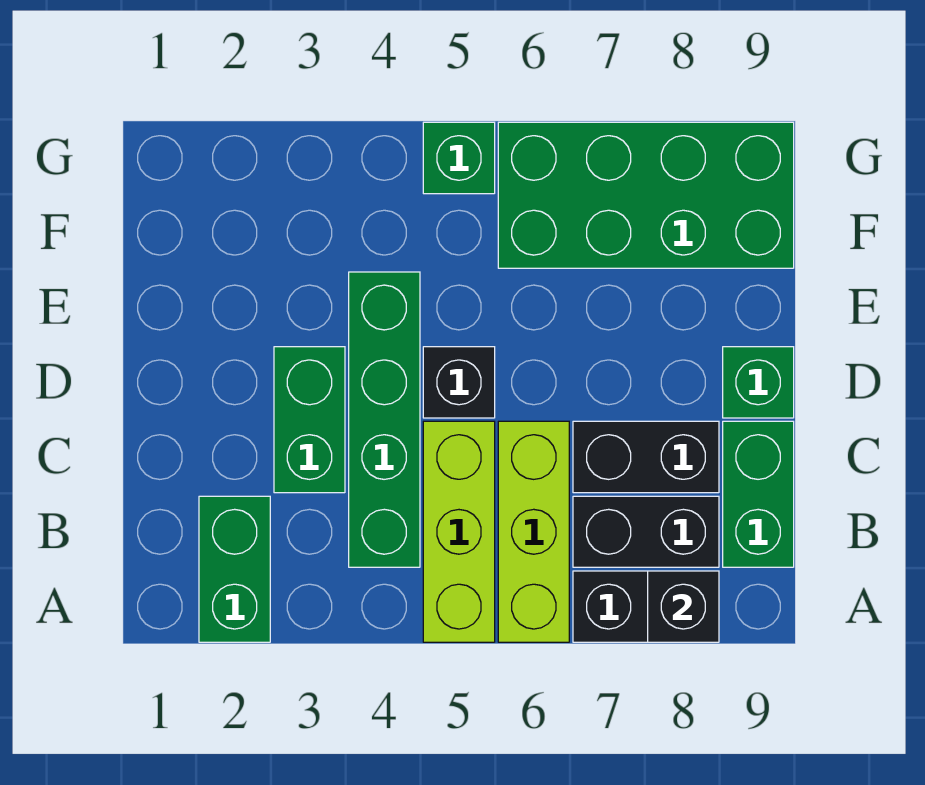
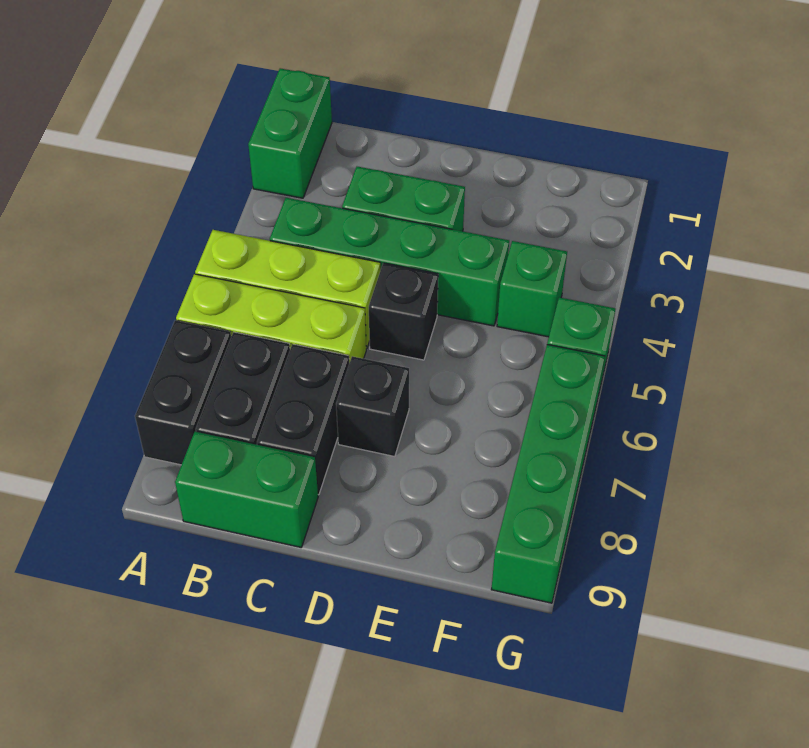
green brick A2:B2 level 1 -> green brick A1:A2 level 1
black brick A8 level 2 -> black brick D7 level 1
green brick D9 level 1 -> green brick F4 level 1
green brick F6:G9 level 1 -> green brick G6:G9 level 1

